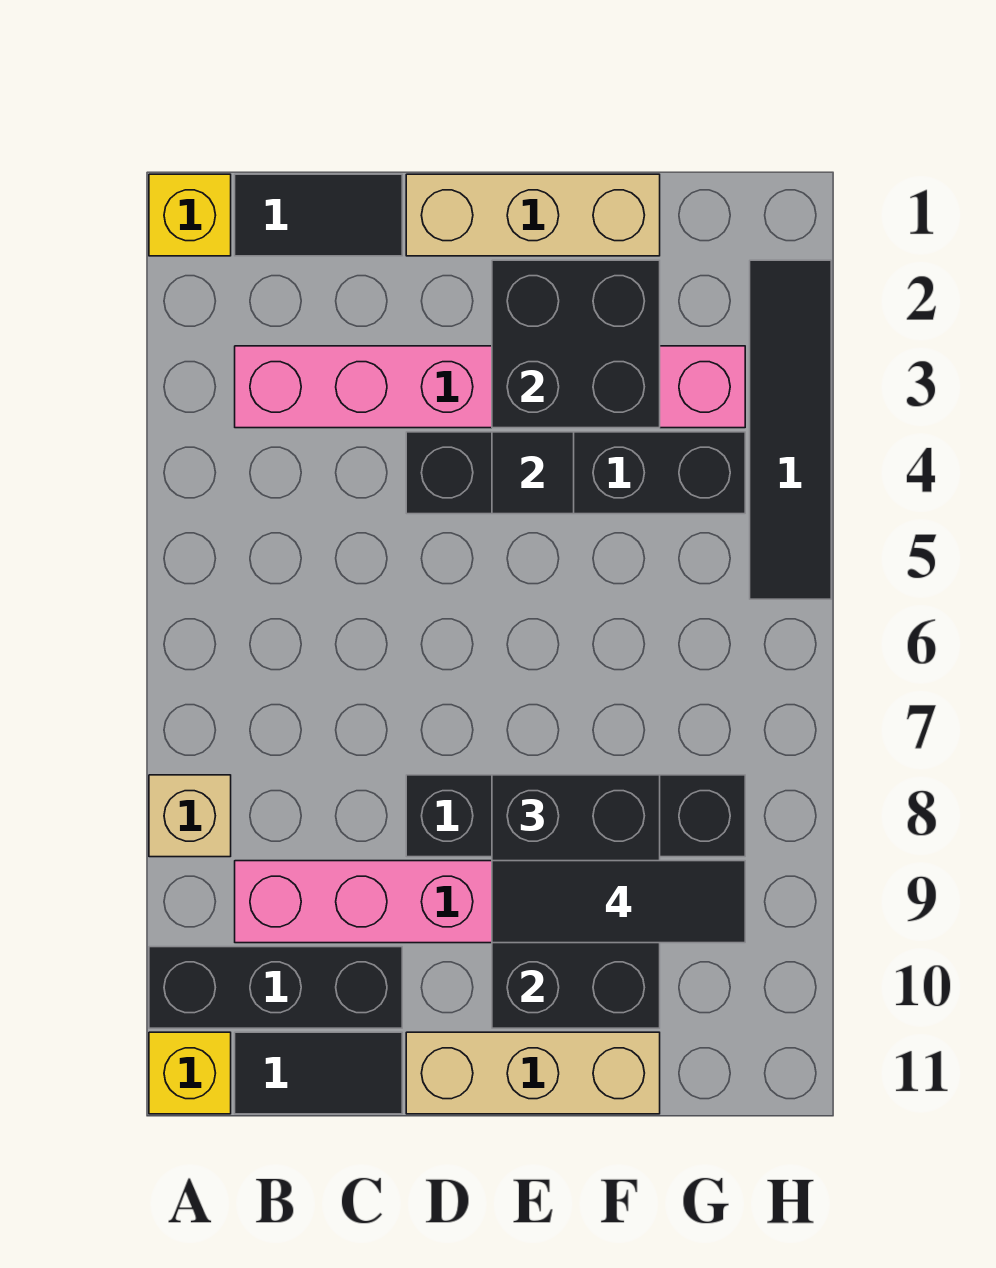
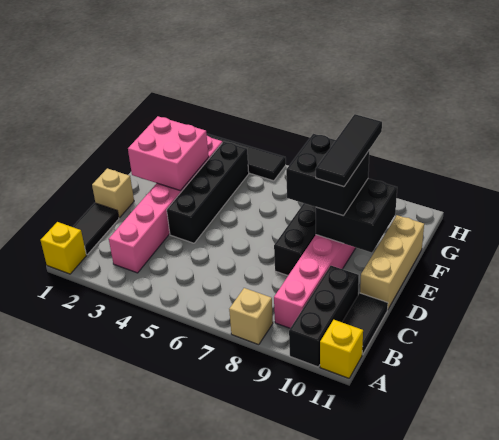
tan brick D1:F1 level 1 -> tan brick D1 level 1
black brick E2:F3 level 2 -> pink brick E2:F3 level 2
black tile E4 level 2 -> none

